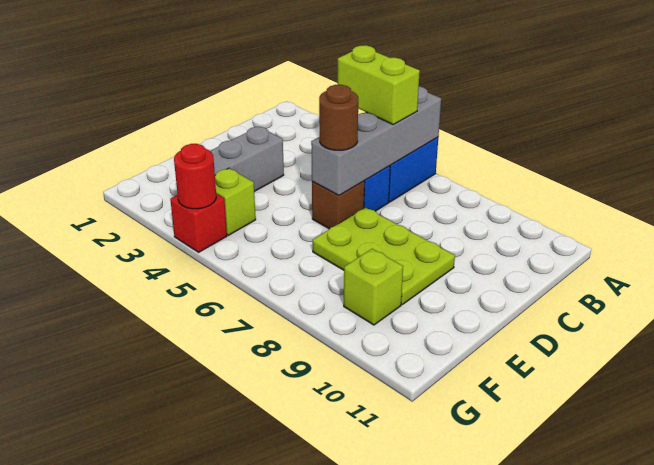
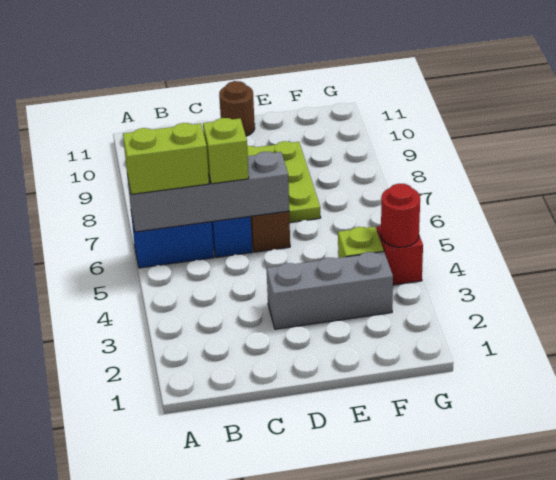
lime brick B5:B6 level 3 -> lime brick A6:B6 level 3
brown round brick D6 level 3 -> brown round brick D11 level 1
lime brick F9 level 1 -> lime brick C6 level 3

